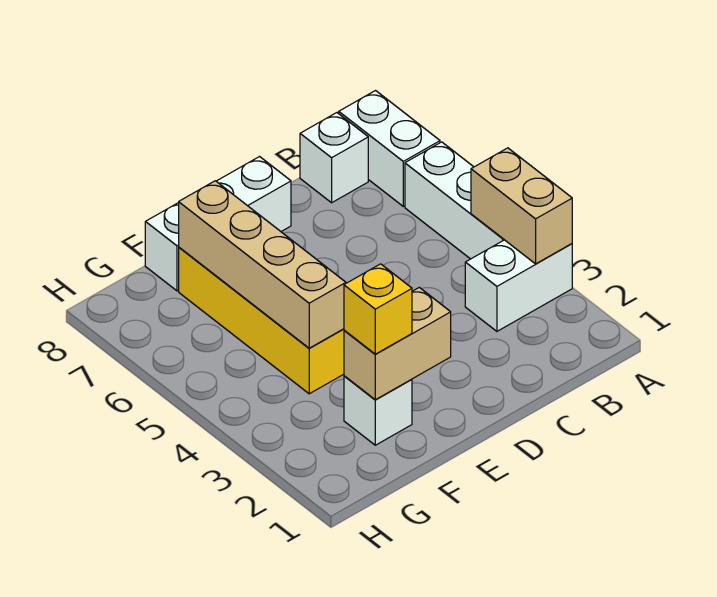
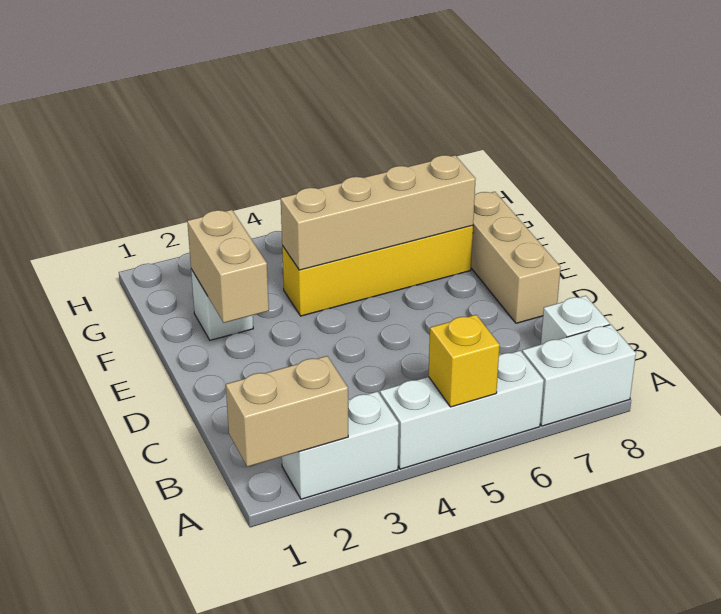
white brick A3:B3 level 1 -> white brick A2:A3 level 1
tan brick A3:A4 level 2 -> tan brick A1:A2 level 2
white brick D8:F8 level 1 -> tan brick D8:F8 level 1
yellow brick F2 level 3 -> yellow brick A5 level 2

